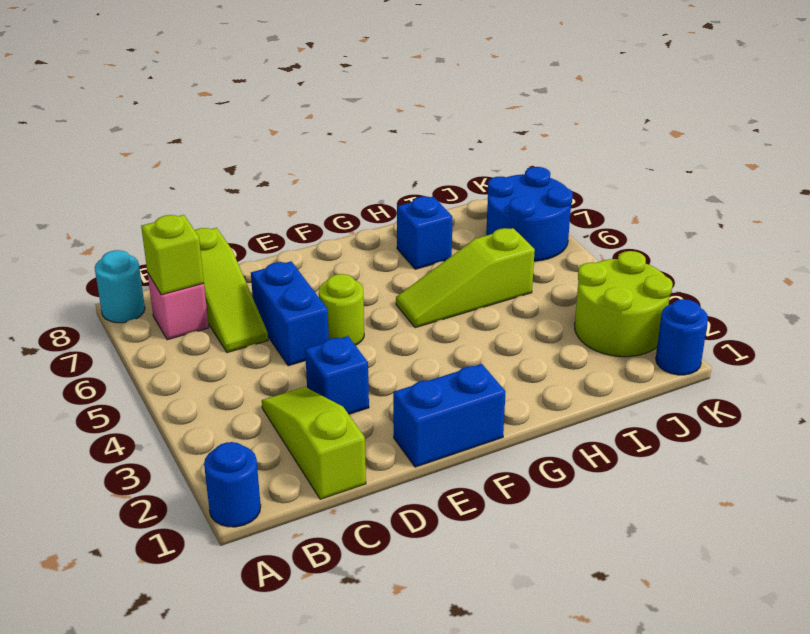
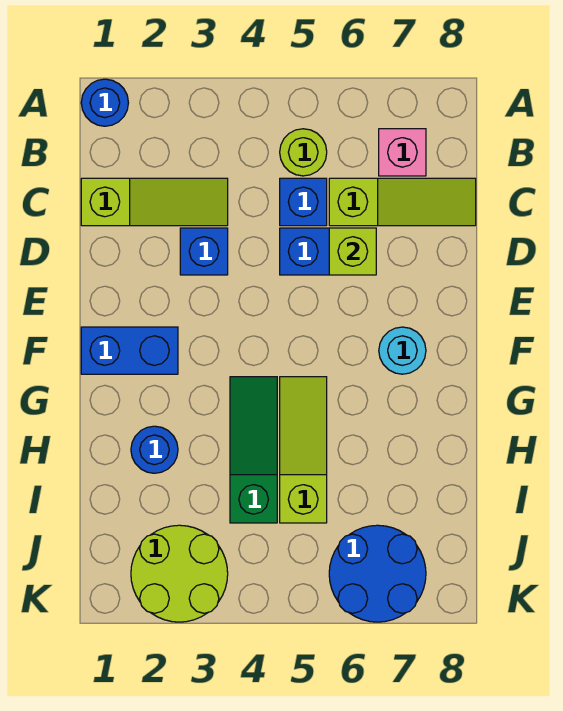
cyan round brick A8 level 1 -> cyan round brick F7 level 1
lime brick B7 level 2 -> lime brick D6 level 2
lime slope C6:C8 level 1 top 8 -> lime slope C6:C8 level 1 top 6
blue brick E1:F1 level 1 -> blue brick F1:F2 level 1
lime round brick E5 level 1 -> lime round brick B5 level 1
none -> green slope G4:I4 level 1 top I
blue brick H7 level 1 -> blue brick C5 level 1
blue round brick K1 level 1 -> blue round brick H2 level 1

